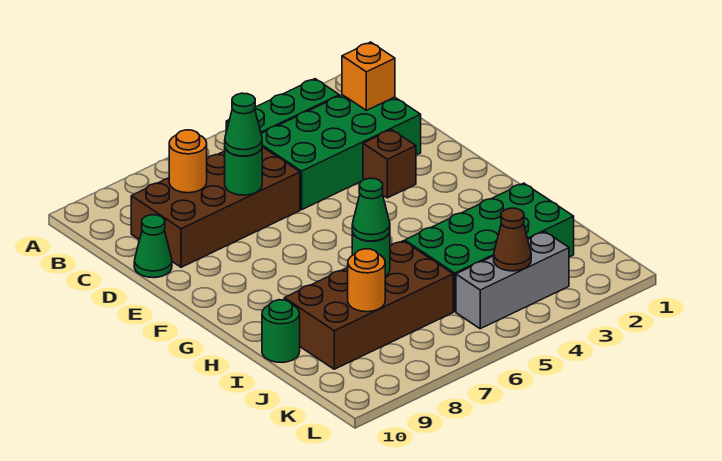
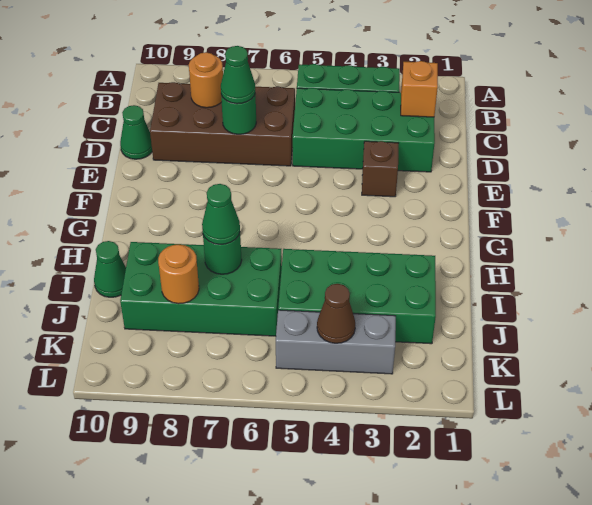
brown brick I6:J9 level 1 -> green brick I6:J9 level 1
green round brick I10 level 1 -> green cone I10 level 1

